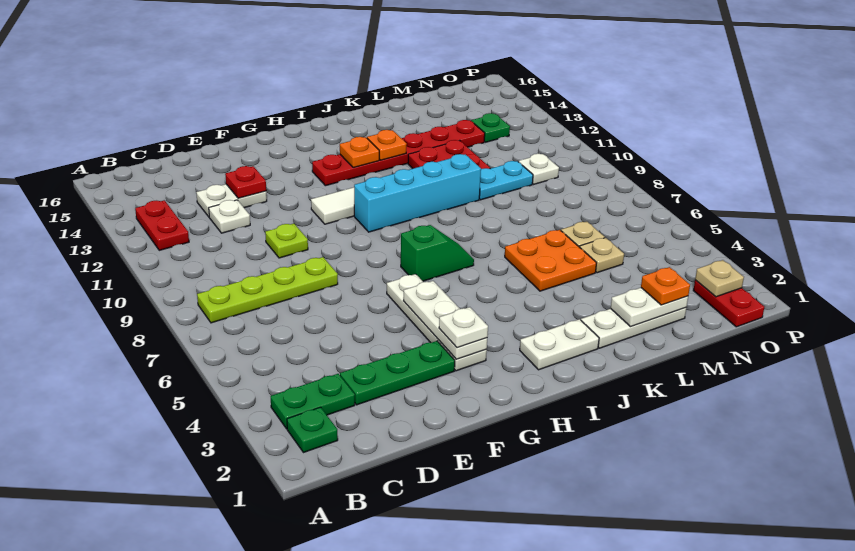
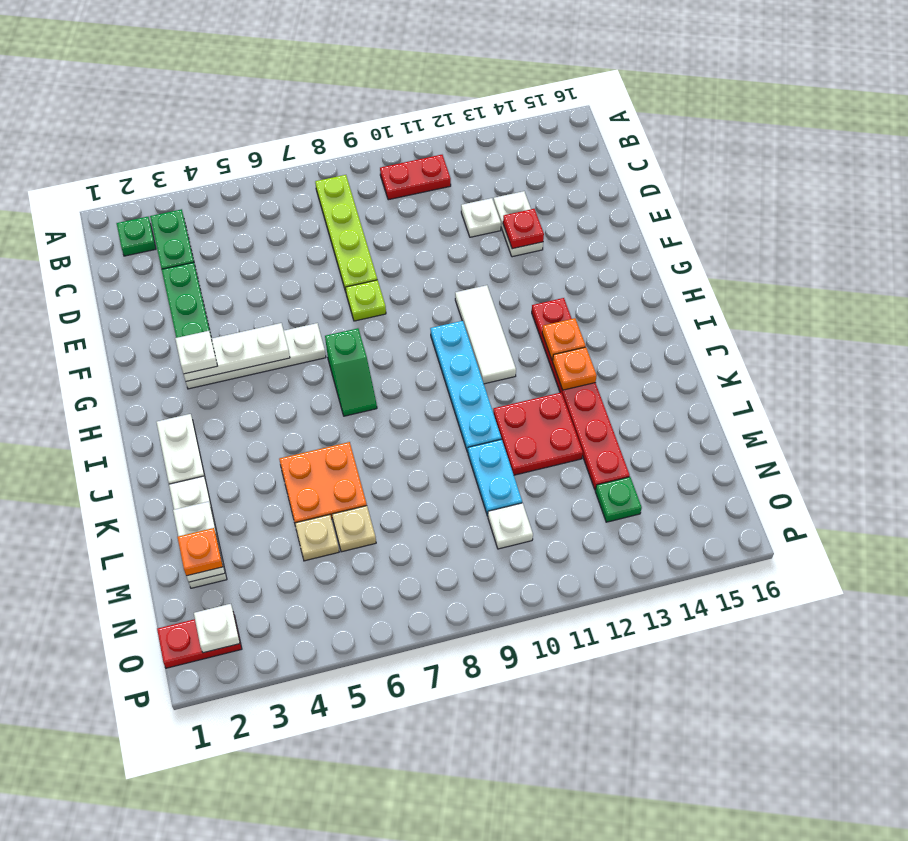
red plate B12:B13 level 1 -> red plate B10:B11 level 1
lime plate E10 level 1 -> lime plate F8 level 1
cyan brick H10:K10 level 1 -> cyan plate H10:K10 level 1
tan plate O2 level 2 -> white plate O2 level 2

